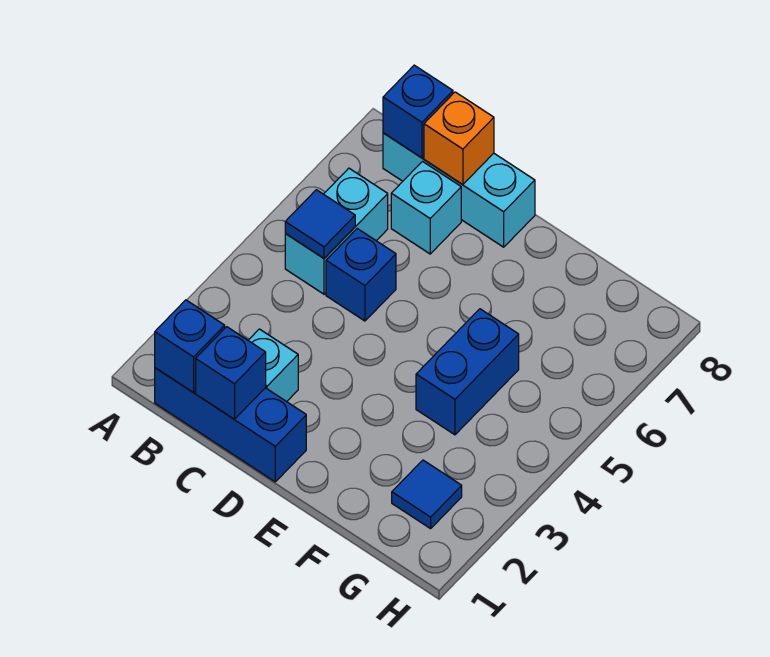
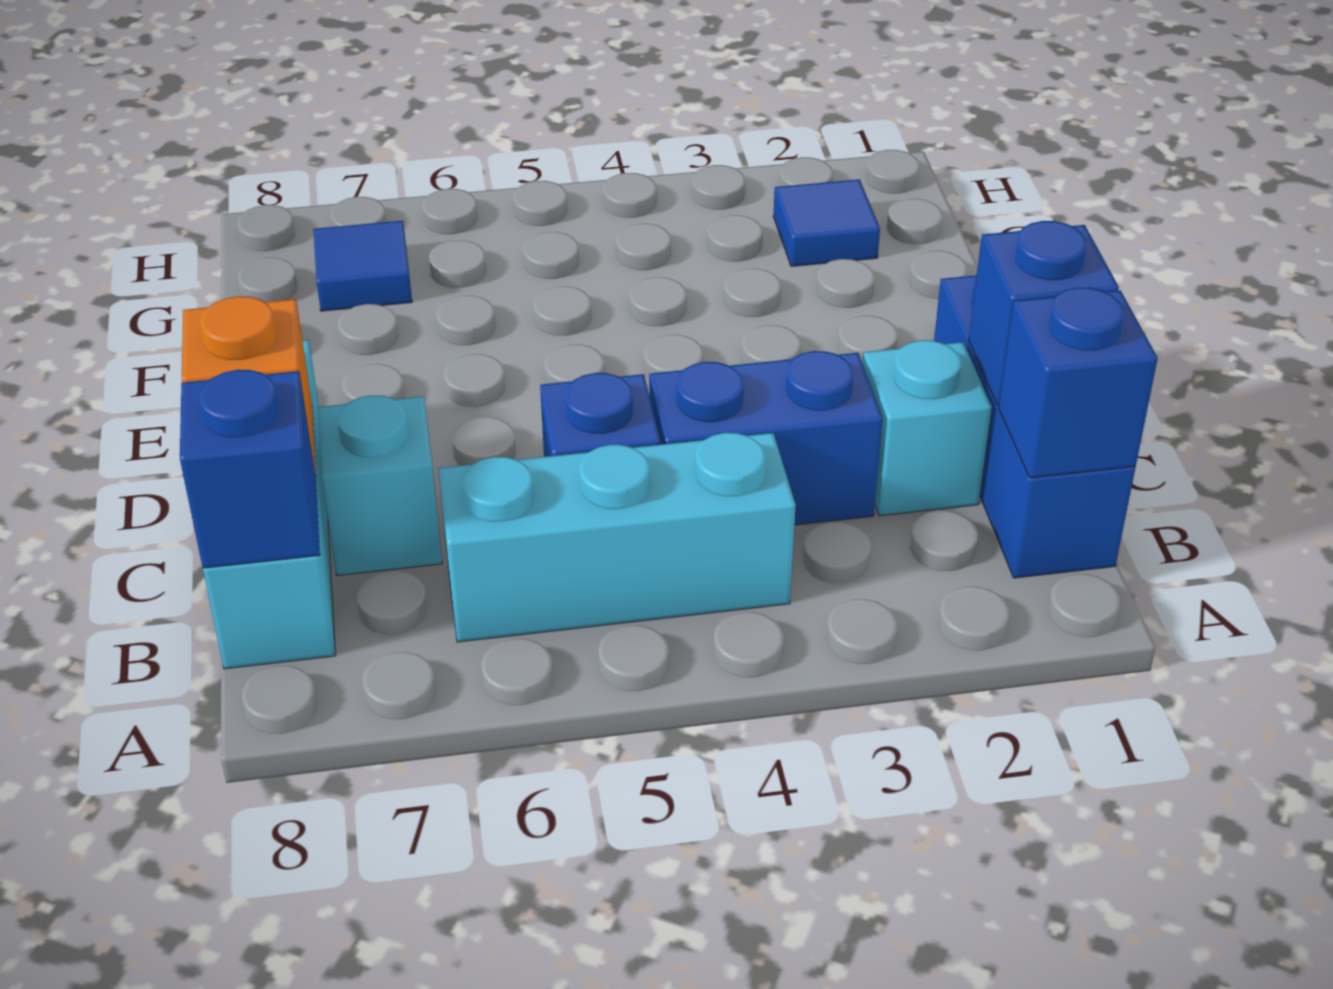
cyan brick B5:B6 level 1 -> cyan brick B4:B6 level 1
blue tile B5 level 2 -> blue tile G7 level 1
blue brick F4:F5 level 1 -> blue brick C3:C4 level 1

